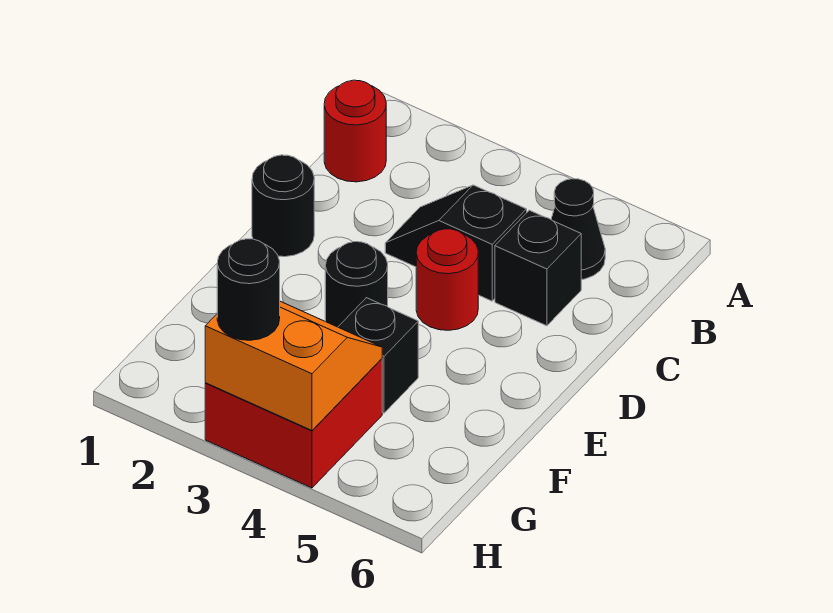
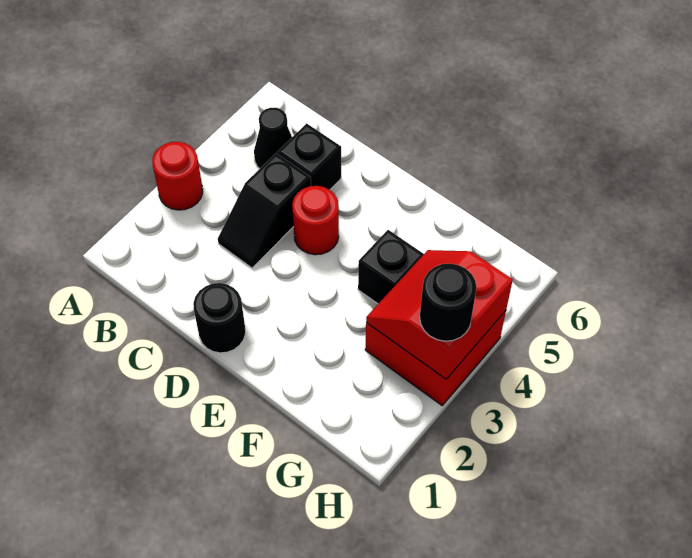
red round brick B1 level 1 -> red round brick A3 level 1
black round brick E3 level 1 -> none
orange slope G3:H4 level 2 top H -> red slope G3:H4 level 2 top H

